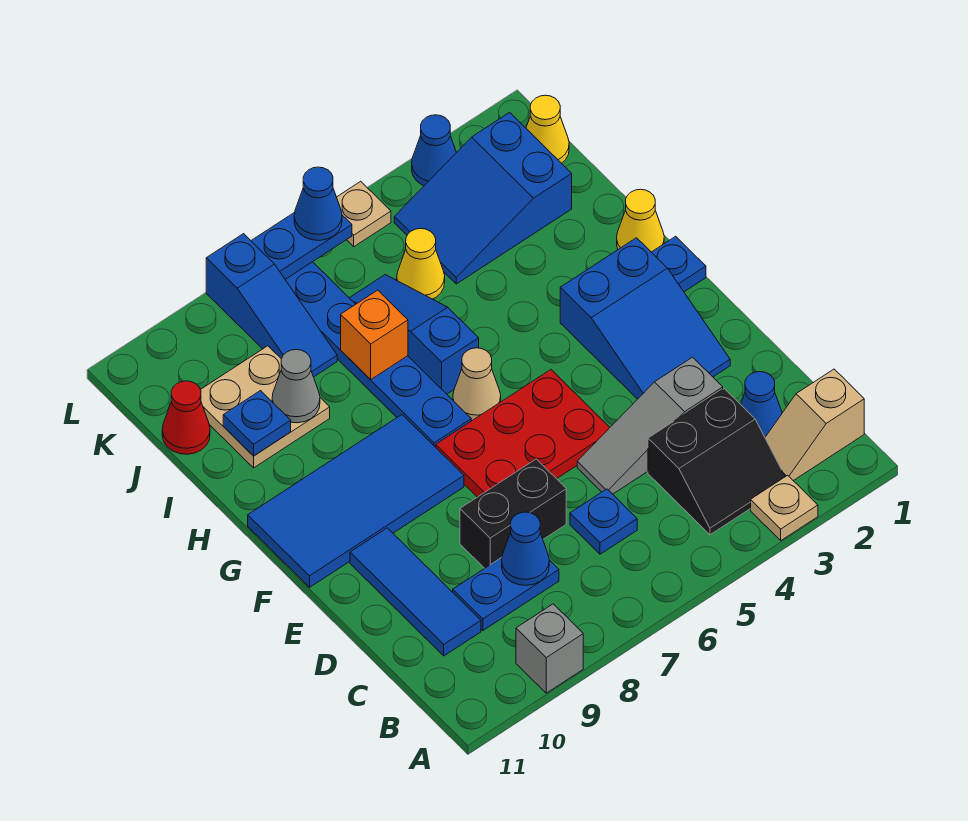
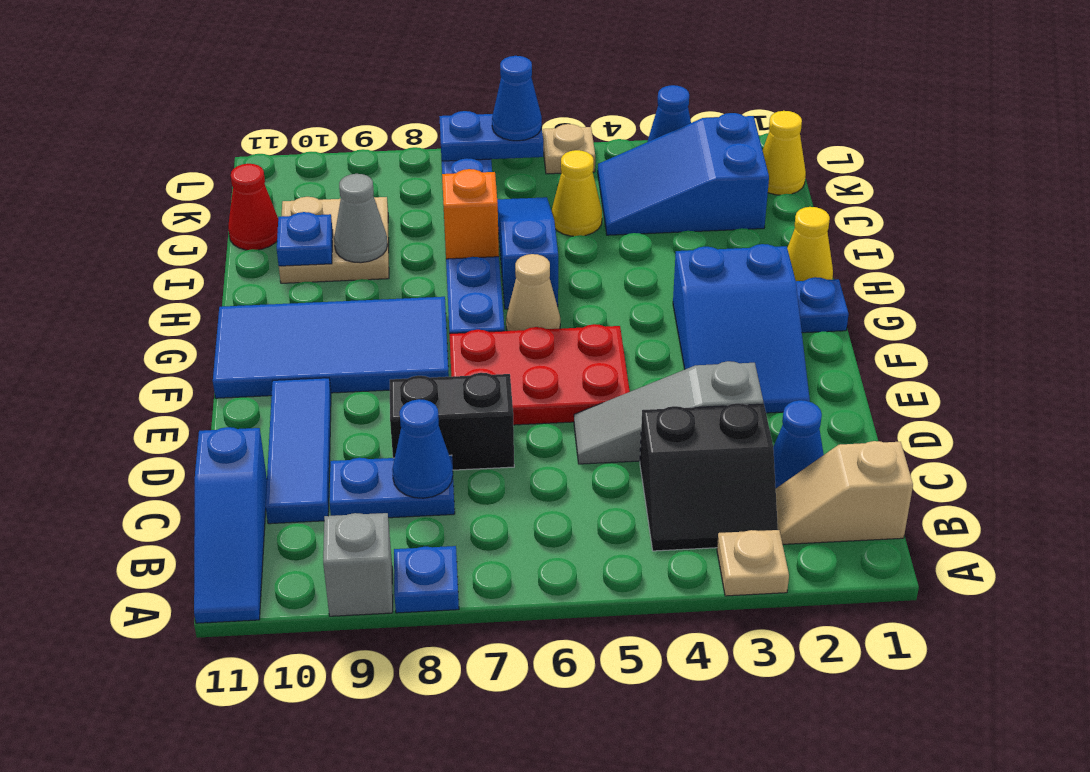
blue plate C6 level 1 -> blue plate A8 level 1
blue slope J8:L8 level 1 top L -> blue slope A11:C11 level 1 top C

